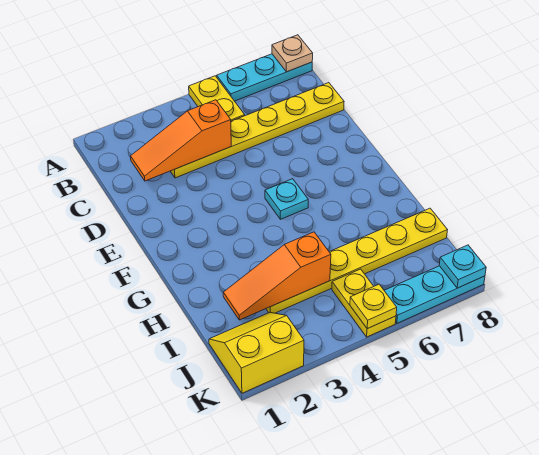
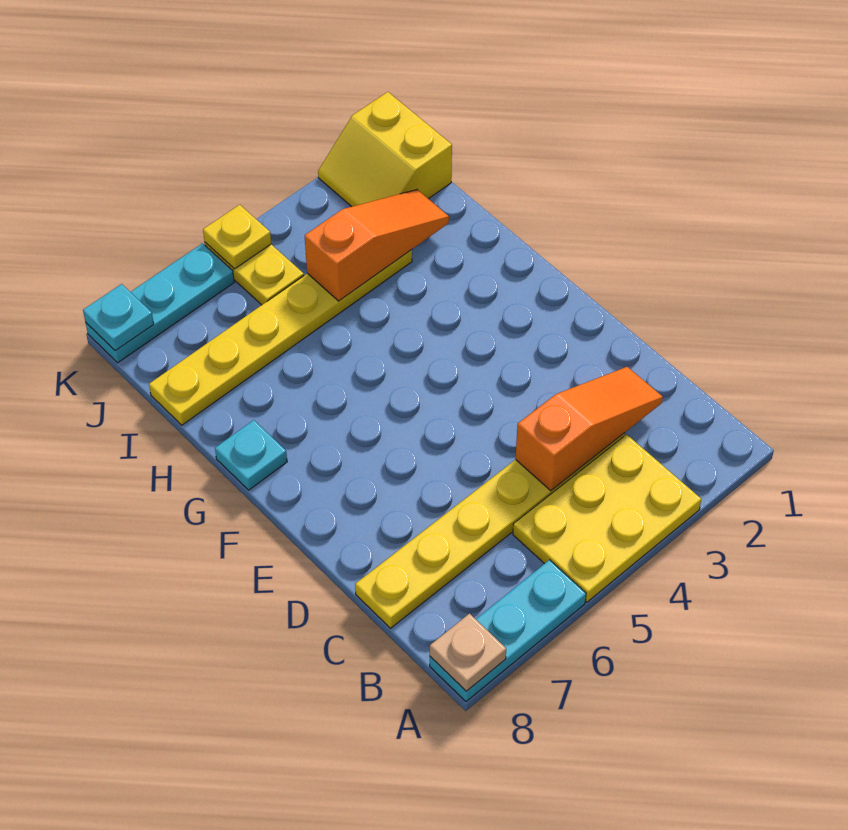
yellow plate A5:B5 level 1 -> yellow plate A3:B5 level 1
cyan plate F5 level 1 -> cyan plate G8 level 1
yellow slope J1:K2 level 1 top K -> yellow slope J1:K2 level 1 top 1

